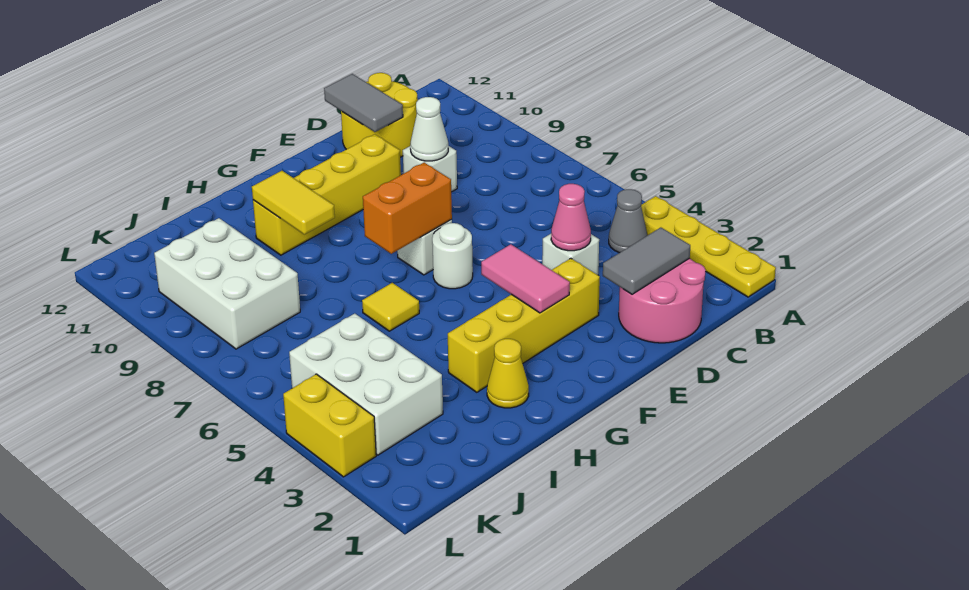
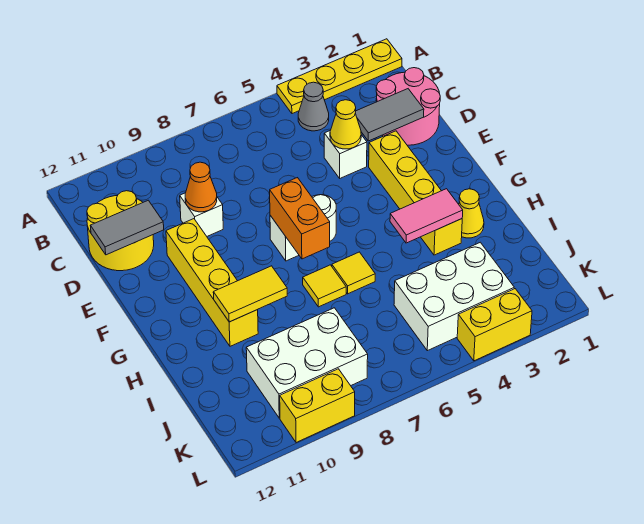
grey tile C2:D2 level 2 -> grey tile D2:D3 level 2
pink cone D4 level 2 -> yellow cone D4 level 2
white cone D9 level 2 -> orange cone D9 level 2
pink tile F3:F4 level 2 -> pink tile H3:H4 level 2
none -> yellow tile H7 level 1
none -> yellow brick L9:L10 level 1

